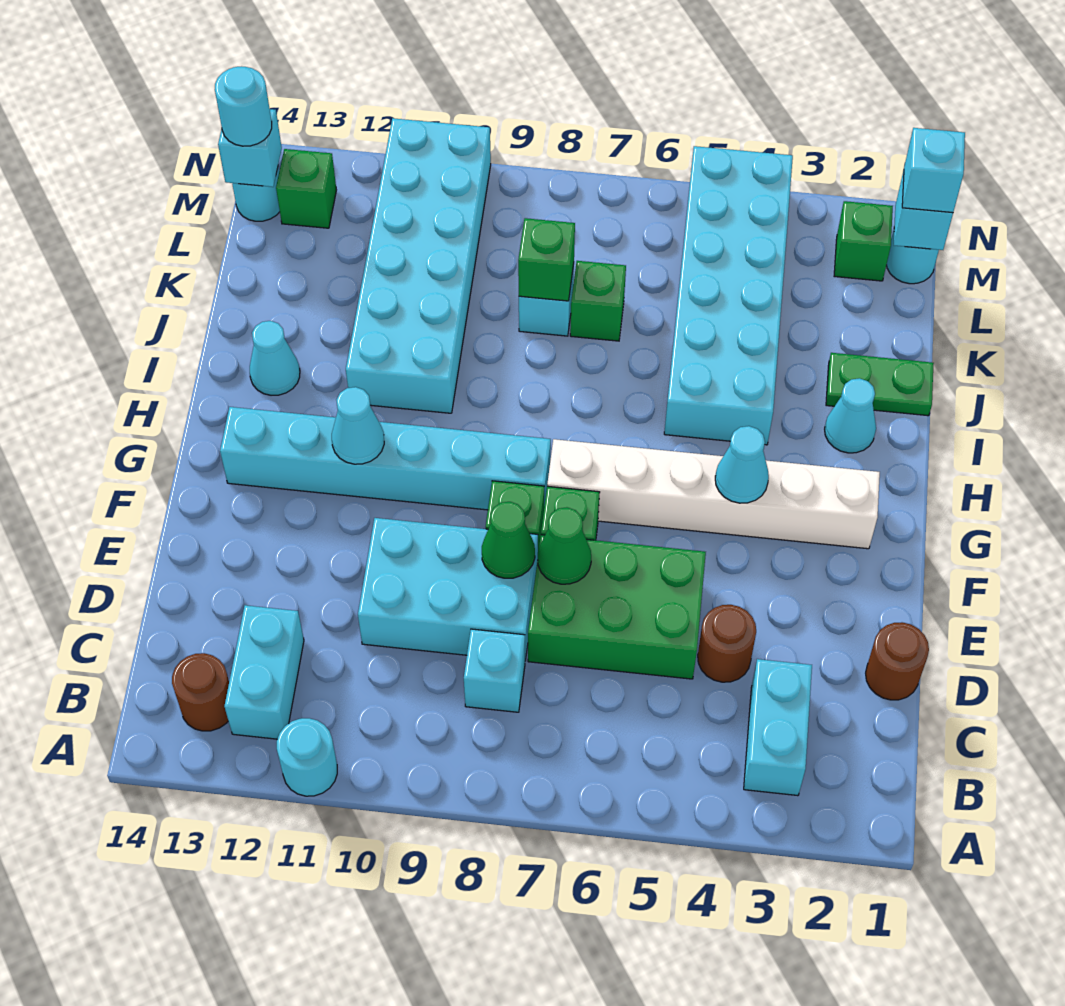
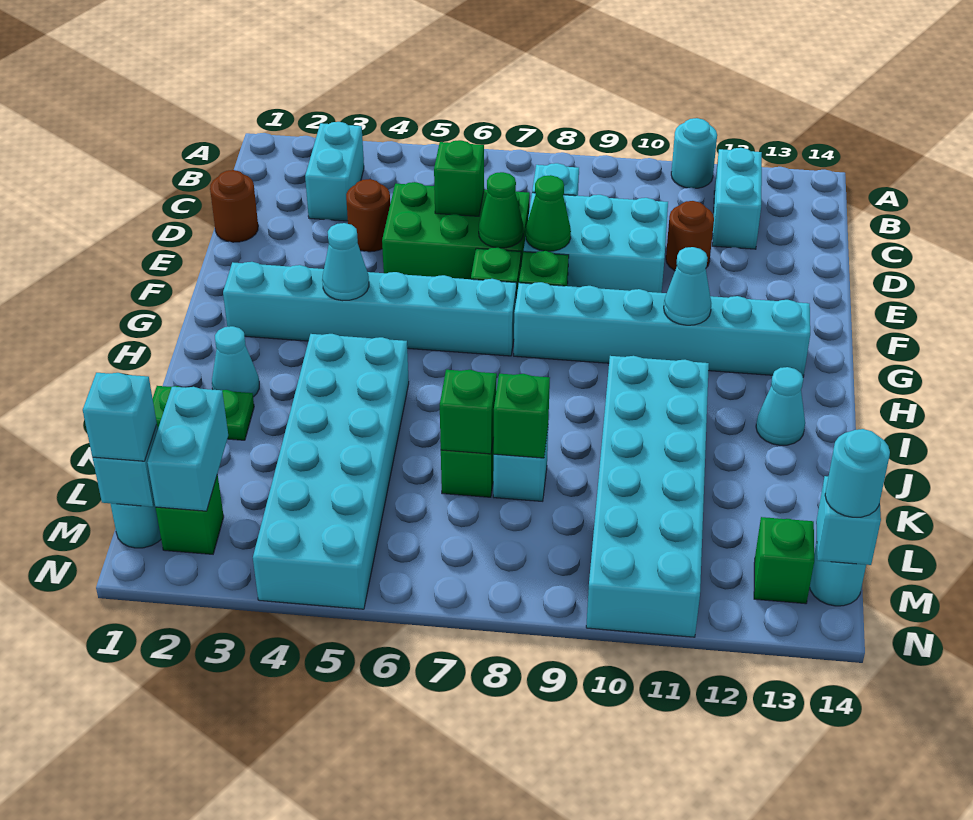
brown round brick B13 level 1 -> brown round brick D11 level 1
none -> green brick D6 level 2
white brick G2:G7 level 1 -> cyan brick G2:G7 level 1
none -> green brick K7 level 2
none -> cyan brick L2:M2 level 2

